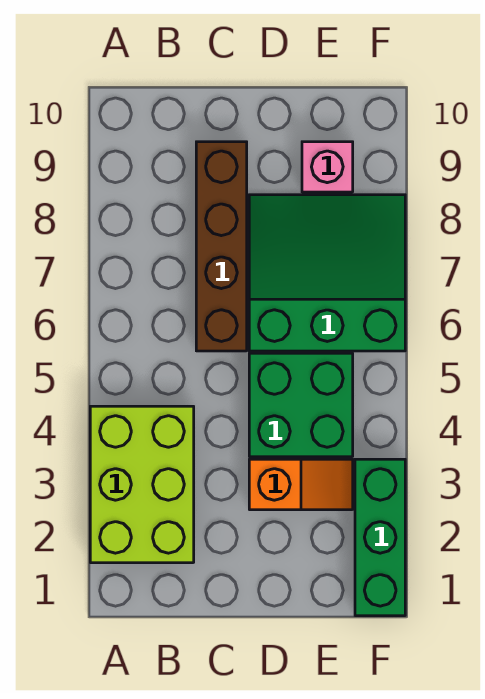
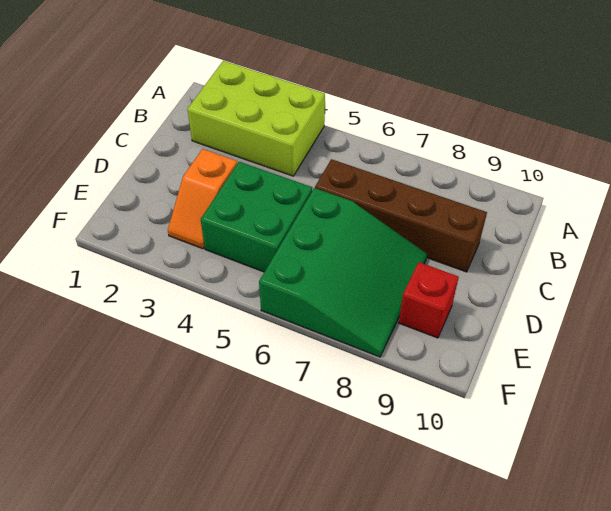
pink brick E9 level 1 -> red brick E9 level 1
green brick F1:F3 level 1 -> none

